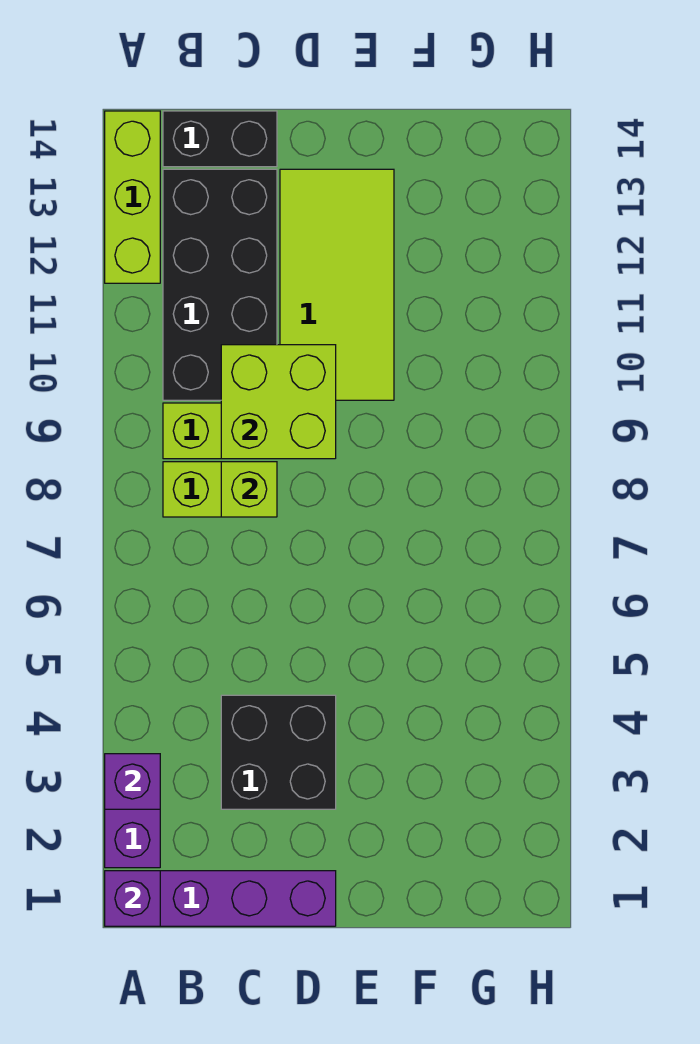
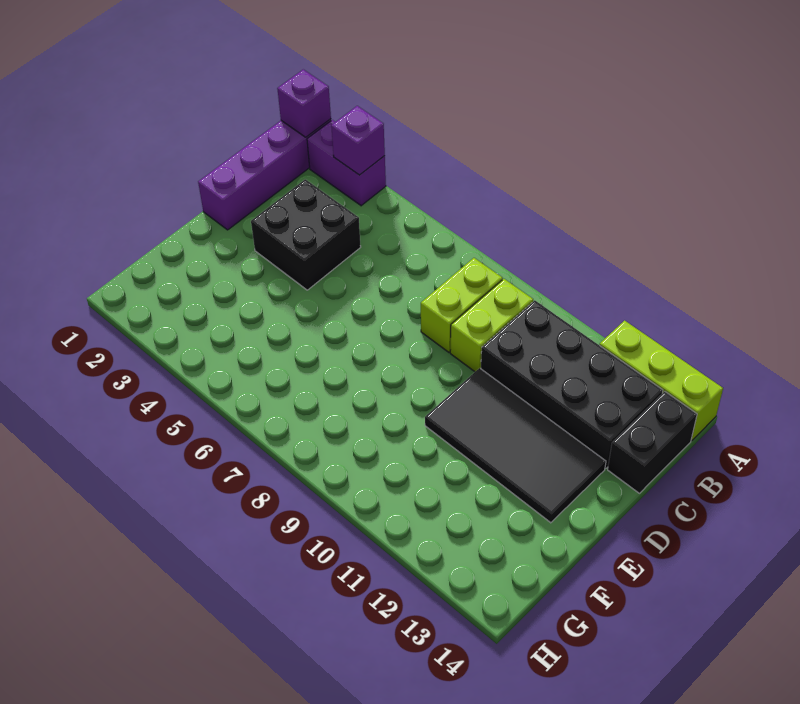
lime brick C8 level 2 -> none
lime brick C9:D10 level 2 -> none
lime tile D10:E13 level 1 -> black tile D10:E13 level 1

